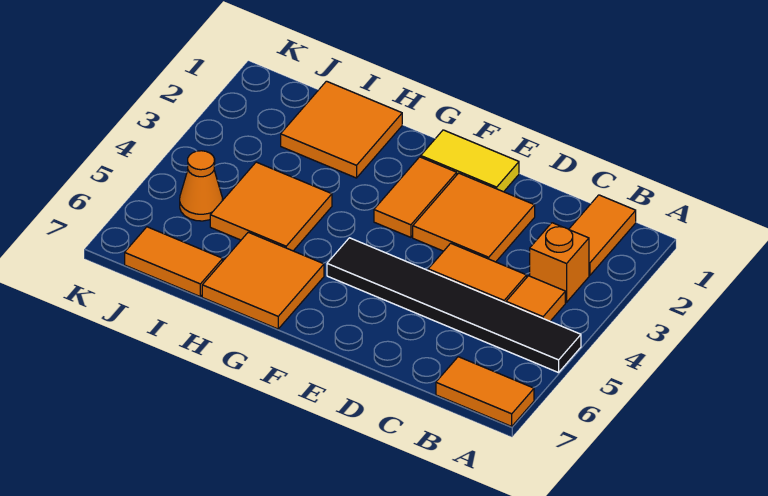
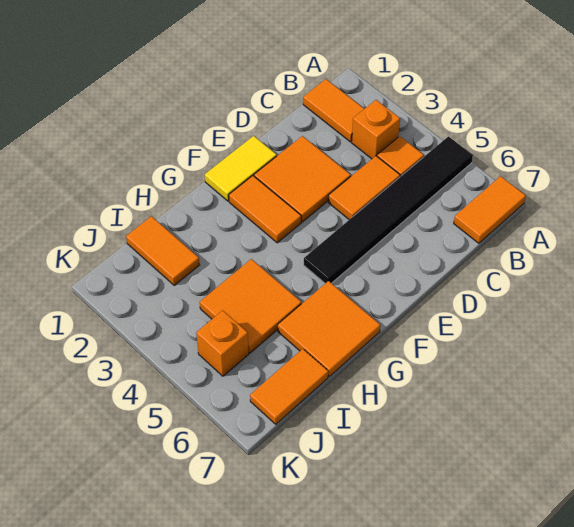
orange tile H1:I2 level 1 -> orange tile I1:I2 level 1
orange cone J5 level 1 -> orange brick J5 level 1

